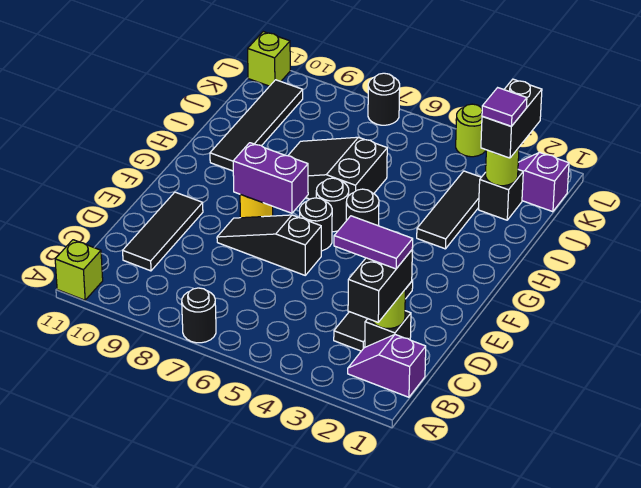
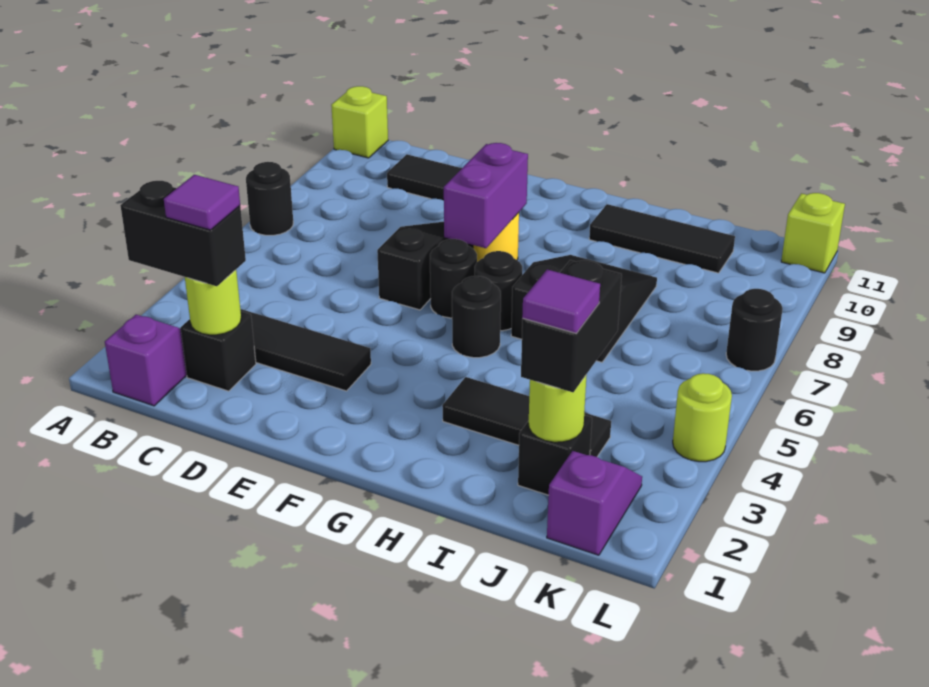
purple tile C2:C3 level 4 -> purple tile C2 level 4
black tile H10:K10 level 1 -> black tile H10:J10 level 1
black brick J2:K2 level 3 -> black brick J2:J3 level 3

